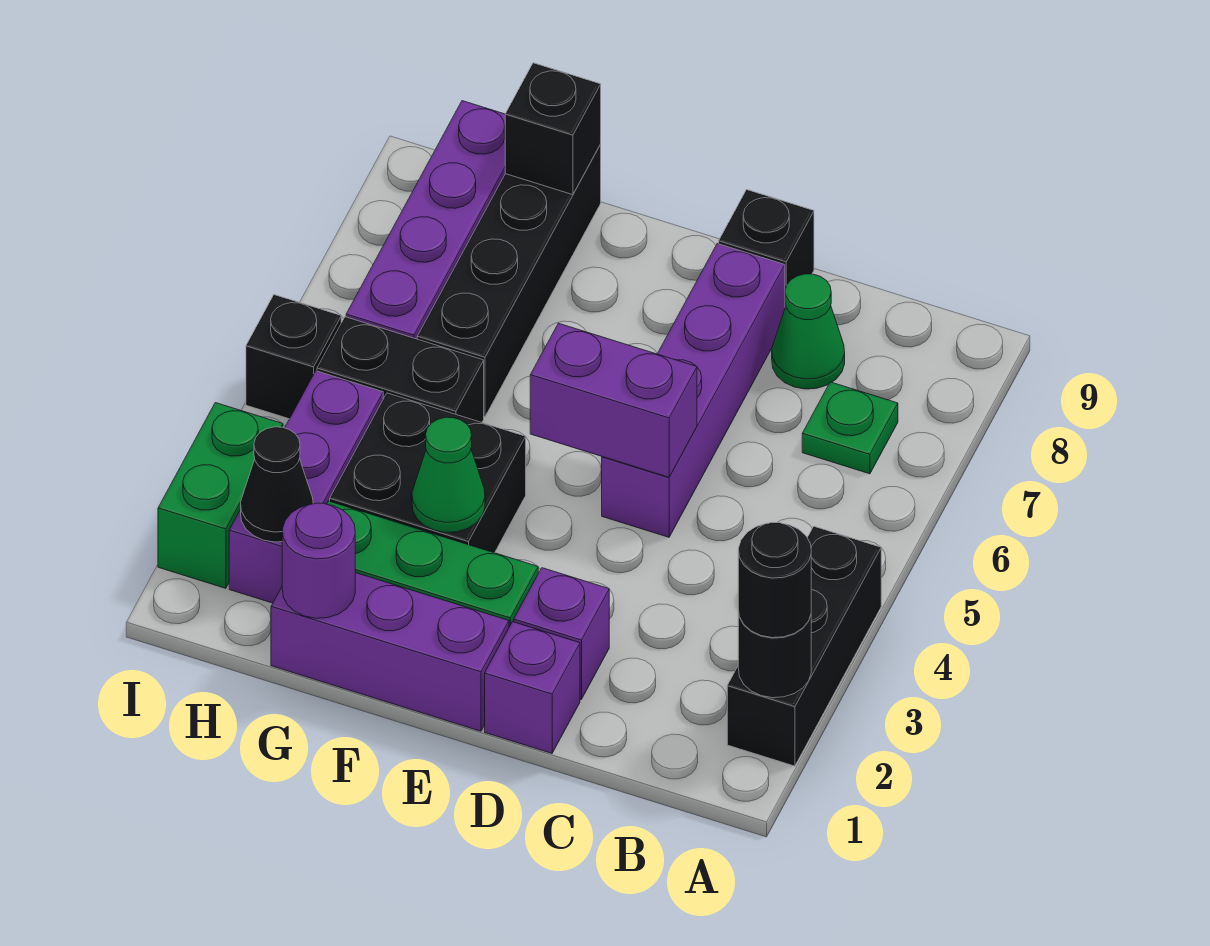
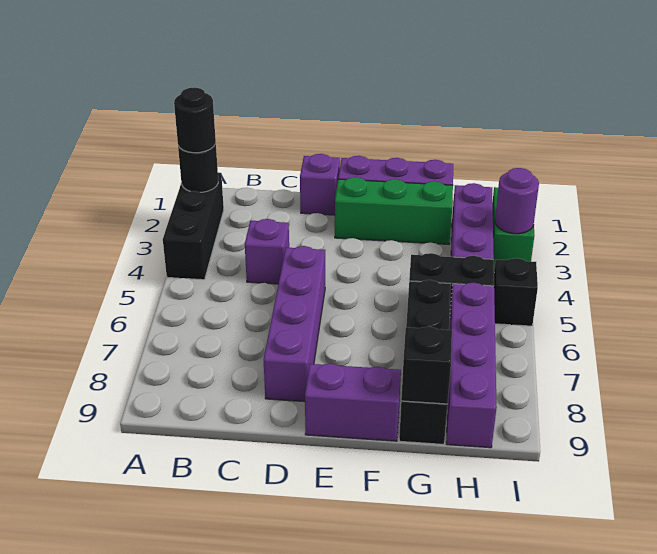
green plate B7 level 1 -> none
green cone C8 level 1 -> none
purple brick D2 level 1 -> purple brick C4 level 1
purple brick D5:E5 level 2 -> purple brick E9:F9 level 1
black brick D9 level 1 -> none
black brick F3:G4 level 1 -> none
green cone F3 level 2 -> none
purple round brick G1 level 2 -> purple round brick I3 level 2
black cone H2 level 2 -> none

